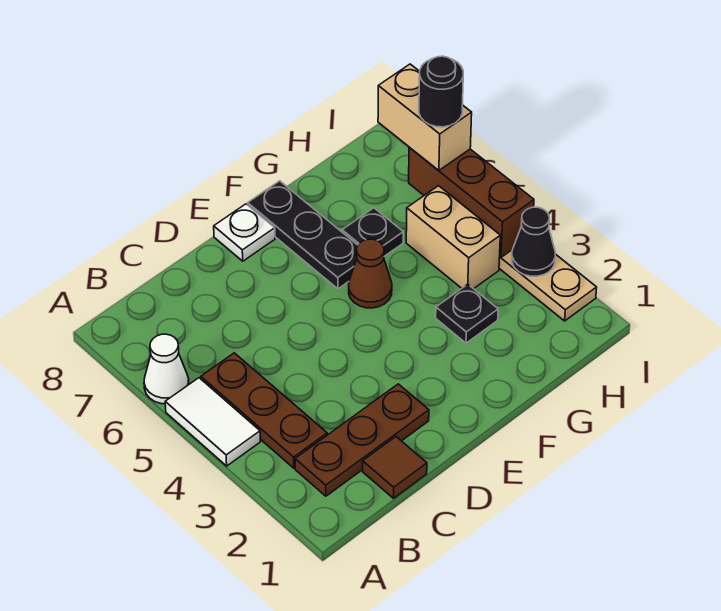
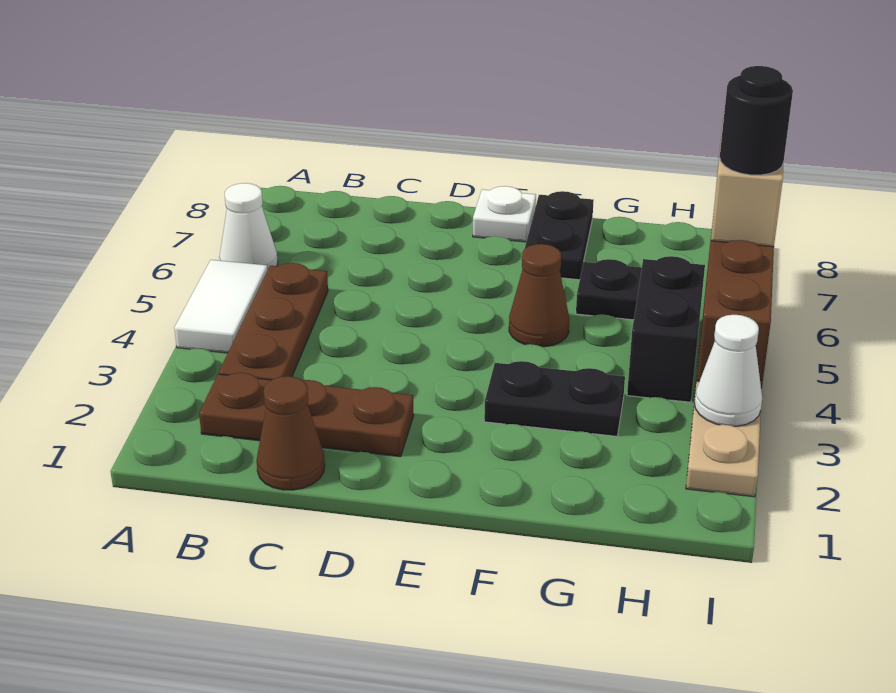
brown tile C1 level 1 -> brown cone C1 level 1
black plate F6:F8 level 1 -> black plate F7:F8 level 1
black plate G3 level 1 -> black plate F3:G3 level 1
tan brick H4:H5 level 1 -> black brick H4:H5 level 1
black cone I3 level 2 -> white cone I3 level 2

